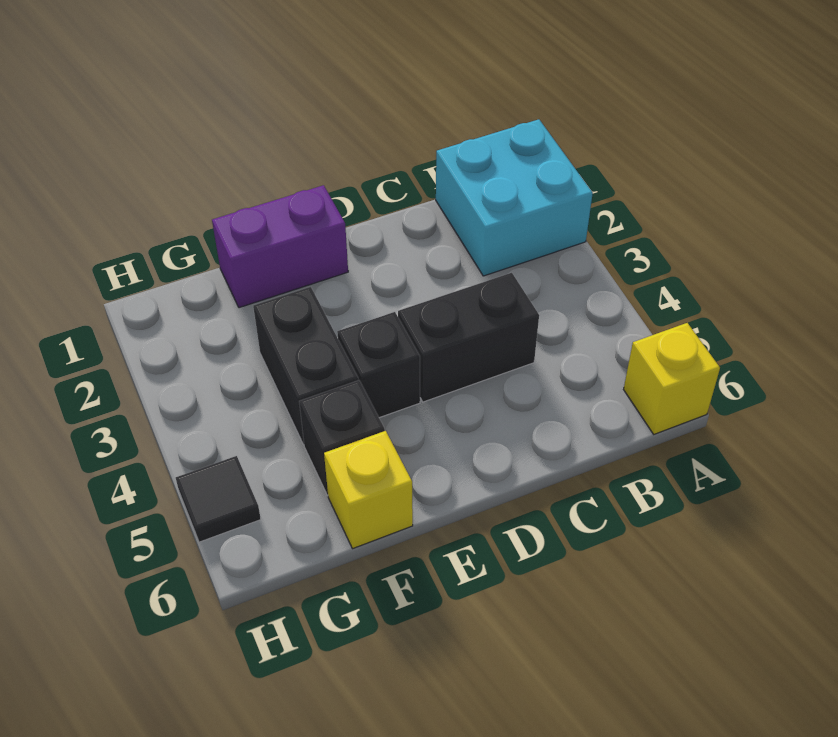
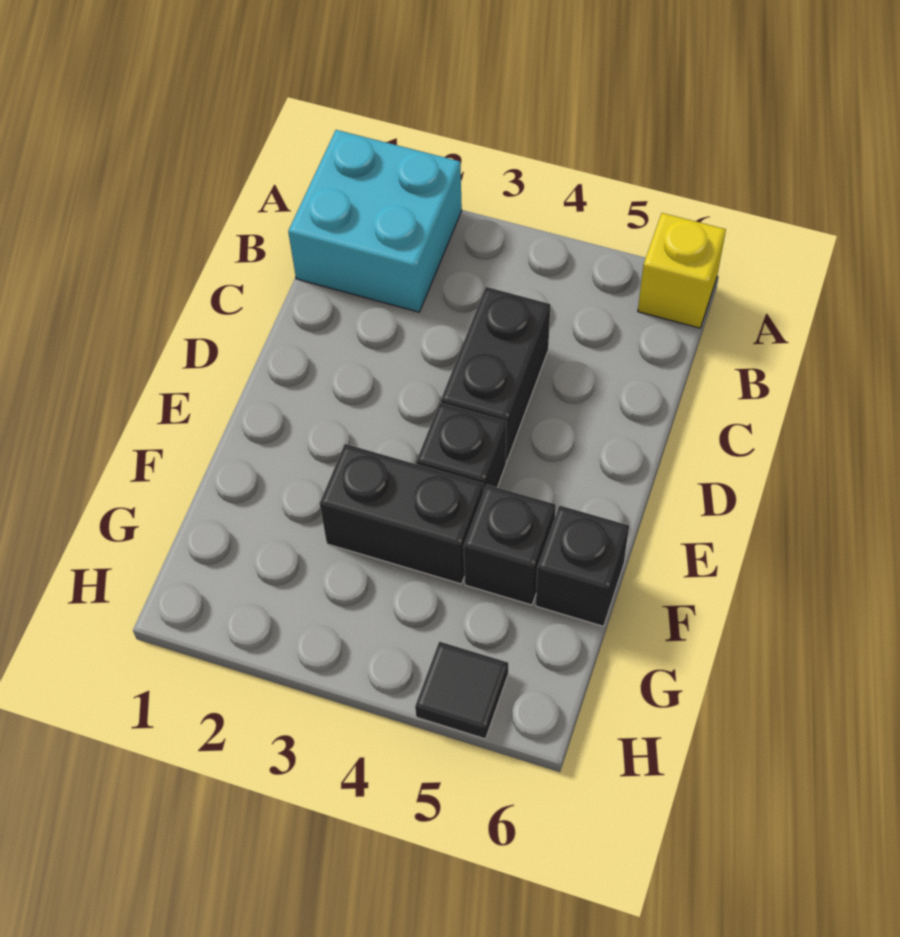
purple brick E1:F1 level 1 -> none
yellow brick F6 level 1 -> black brick F6 level 1

